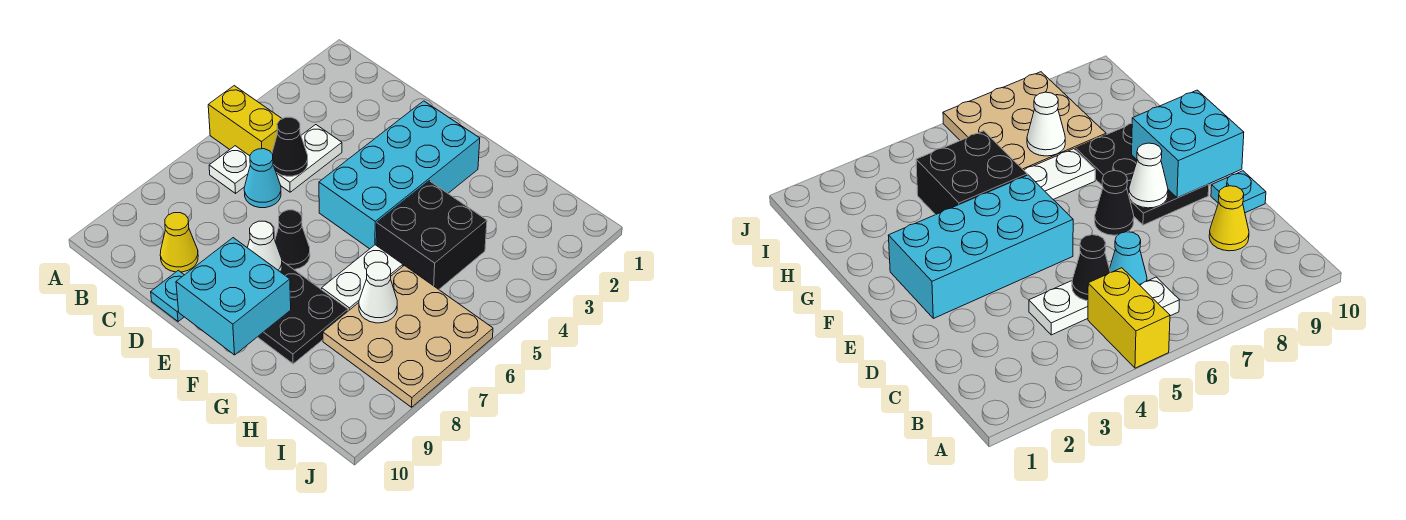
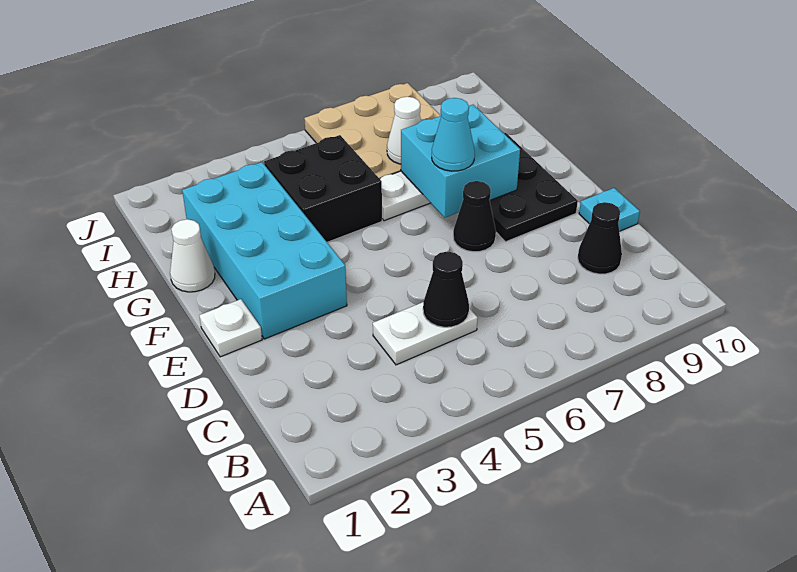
yellow brick A5:B5 level 1 -> none
white plate B6 level 1 -> white plate E1 level 1
cyan cone C6 level 1 -> cyan cone F7 level 3
yellow cone C9 level 1 -> black cone C9 level 1
cyan brick E2:F5 level 1 -> cyan brick E2:H3 level 1
white cone E8 level 2 -> white cone G1 level 1
cyan brick E9:F10 level 2 -> cyan brick F7:G8 level 2

